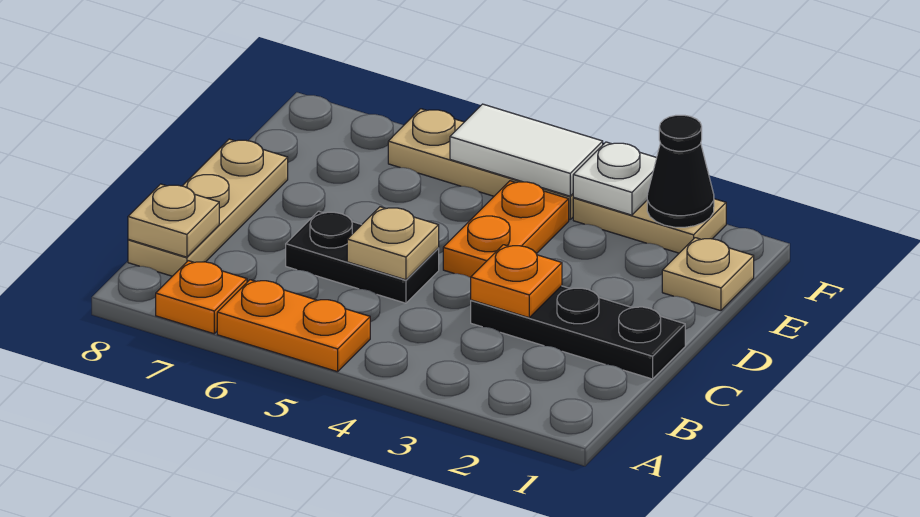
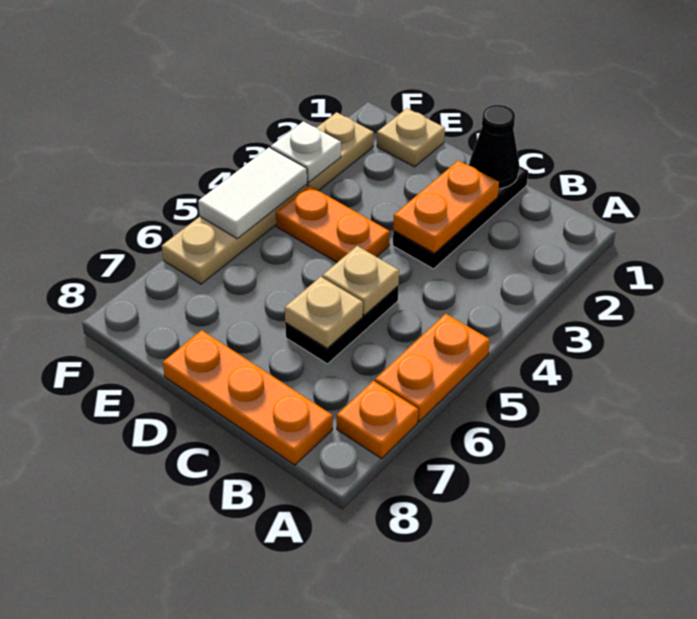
tan plate B8:D8 level 1 -> orange plate B8:D8 level 1
tan plate B8 level 2 -> tan plate C6 level 2
orange plate C3 level 2 -> orange plate C2:C3 level 2
black cone F2 level 2 -> black cone C1 level 2

